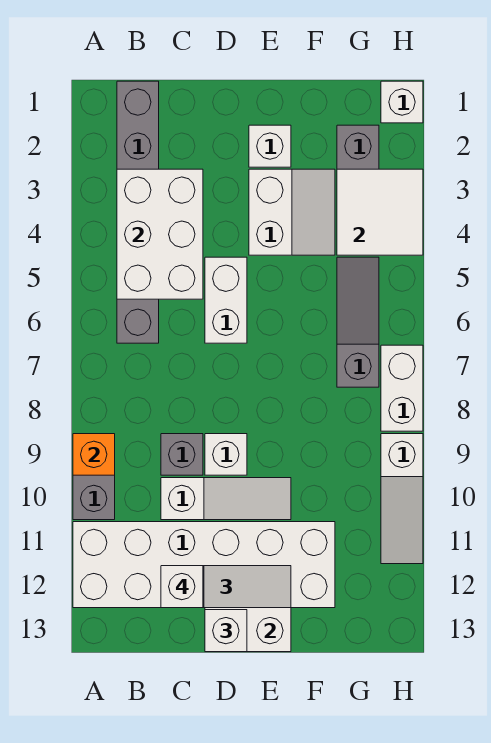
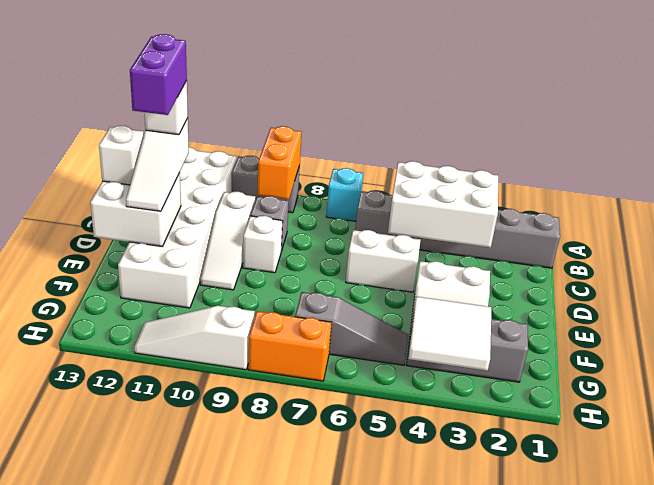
none -> cyan brick A7 level 1
orange brick A9 level 2 -> orange brick A9:B9 level 2
none -> purple brick C12:D12 level 5
white brick E2 level 1 -> none
white brick H1 level 1 -> none
white brick H7:H8 level 1 -> orange brick H7:H8 level 1

